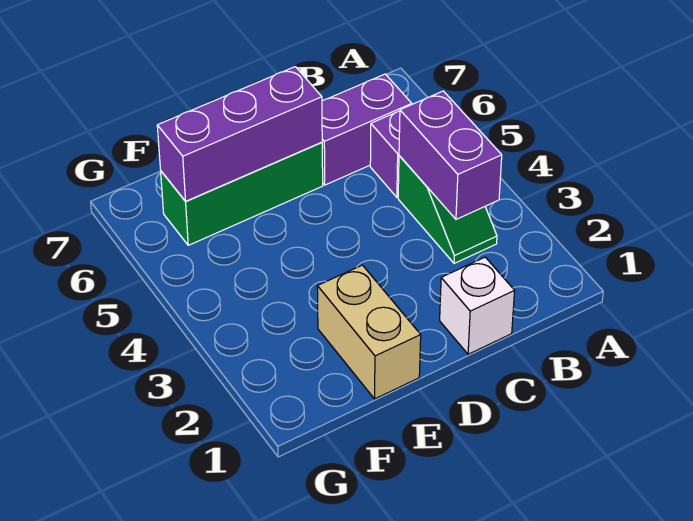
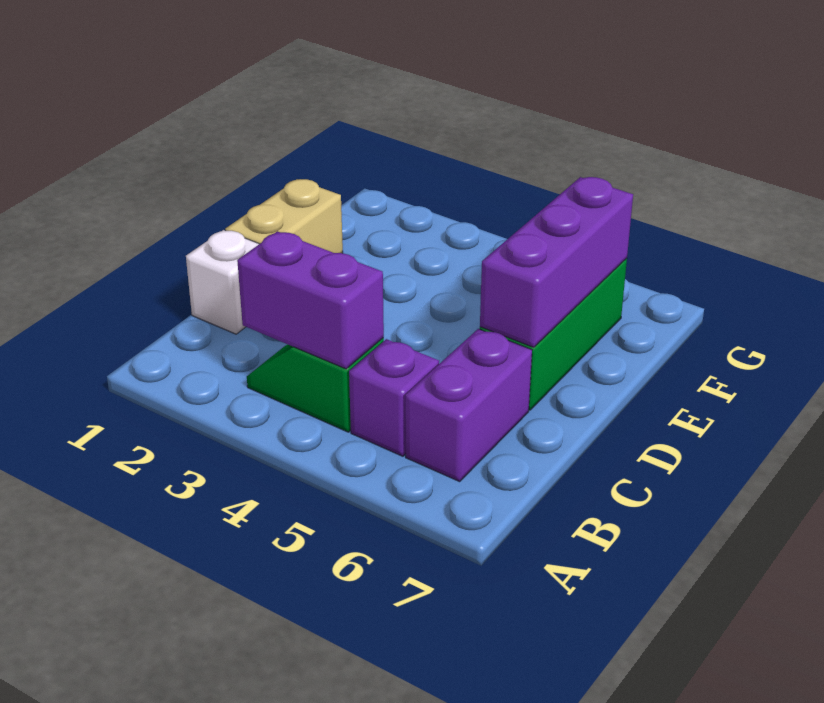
tan brick E1:E2 level 1 -> tan brick D1:E1 level 1

